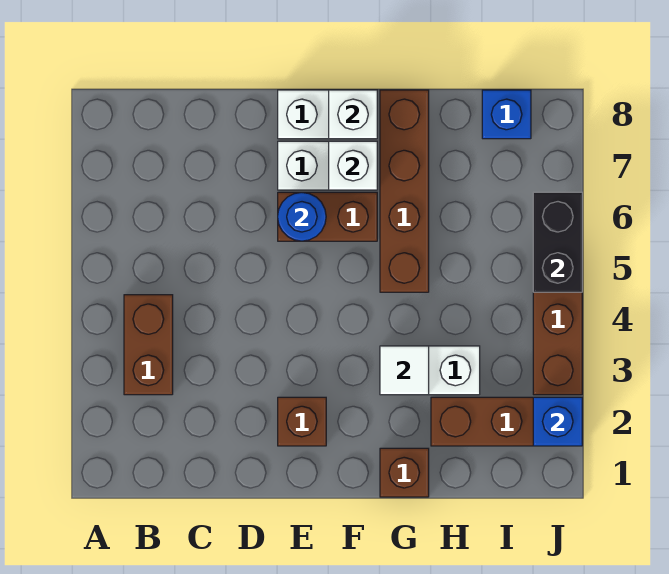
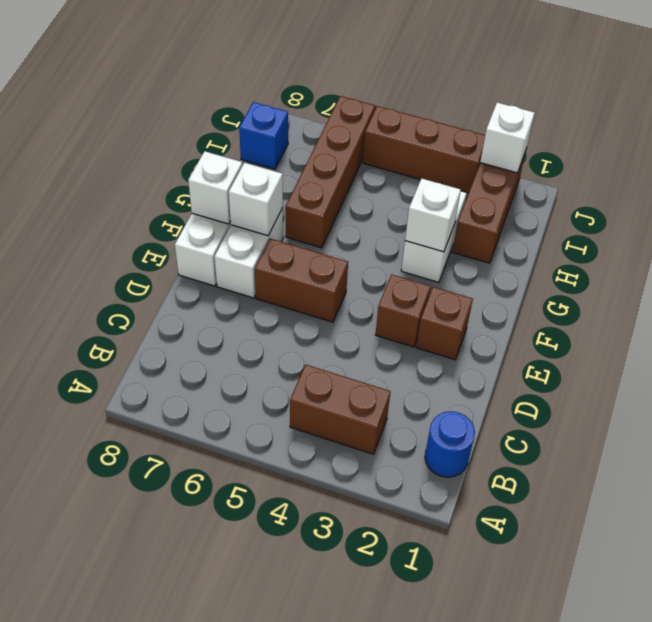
brown brick E6:F6 level 1 -> brown brick E5:E6 level 1
blue round brick E6 level 2 -> blue round brick B1 level 1
brown brick G1 level 1 -> brown brick E3 level 1
white tile G3 level 2 -> white brick G3 level 2
brown brick G5:G8 level 1 -> brown brick G6:J6 level 1
blue brick J2 level 2 -> white brick J2 level 2
black brick J5:J6 level 2 -> none

